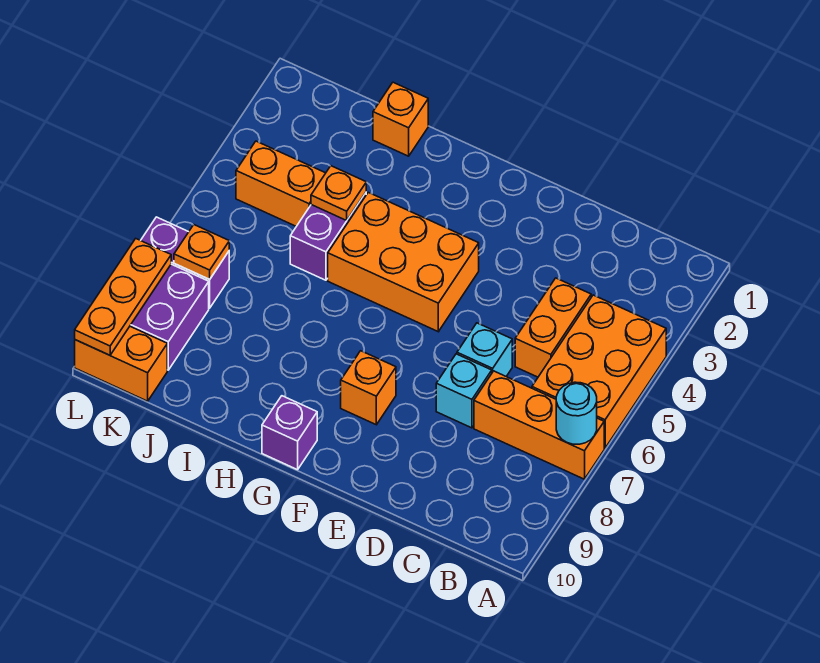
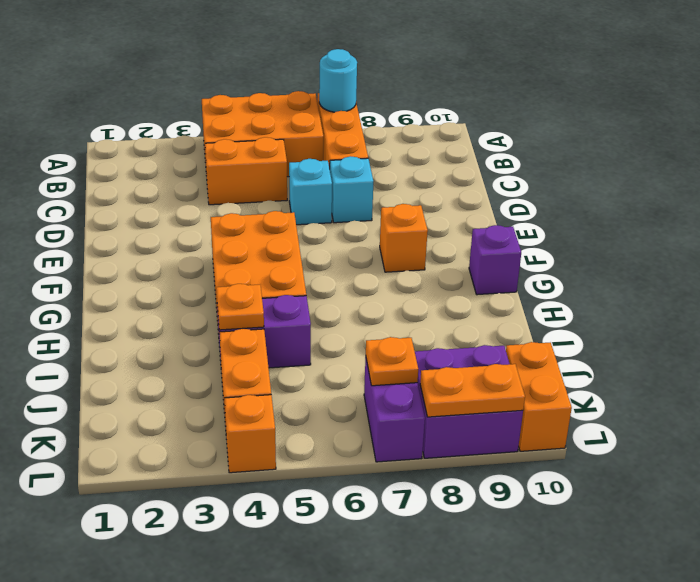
orange brick I1 level 1 -> orange brick L4 level 1
orange plate L8:L10 level 2 -> orange plate L8:L9 level 2

